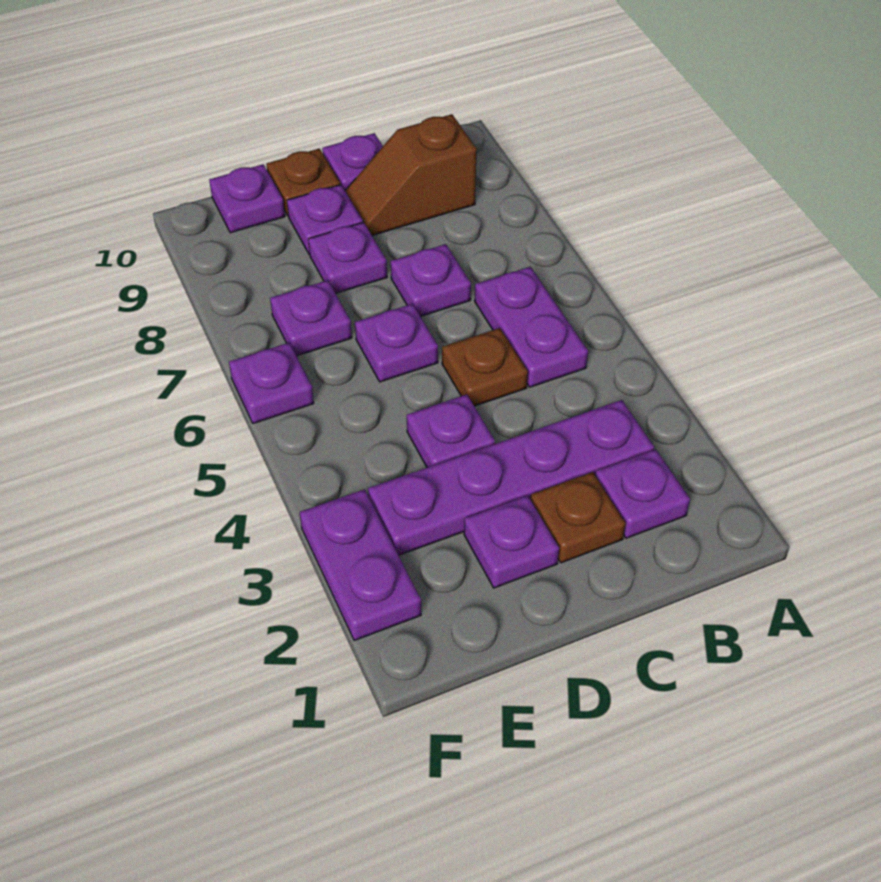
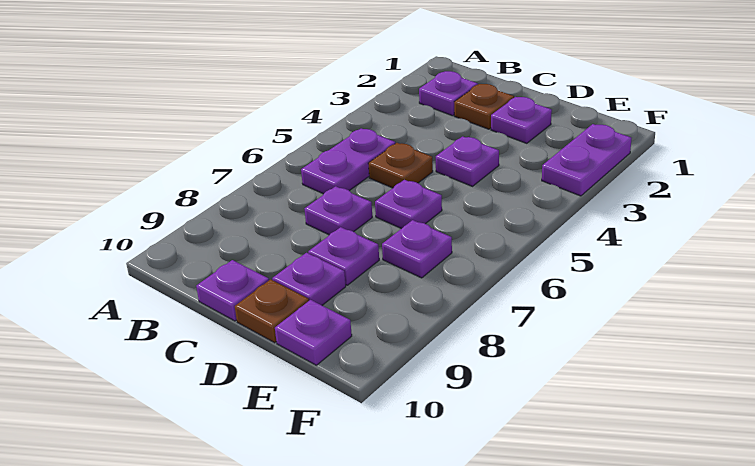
purple plate B3:E3 level 1 -> none
brown slope B9:C9 level 1 top B -> none
purple plate F6 level 1 -> none

